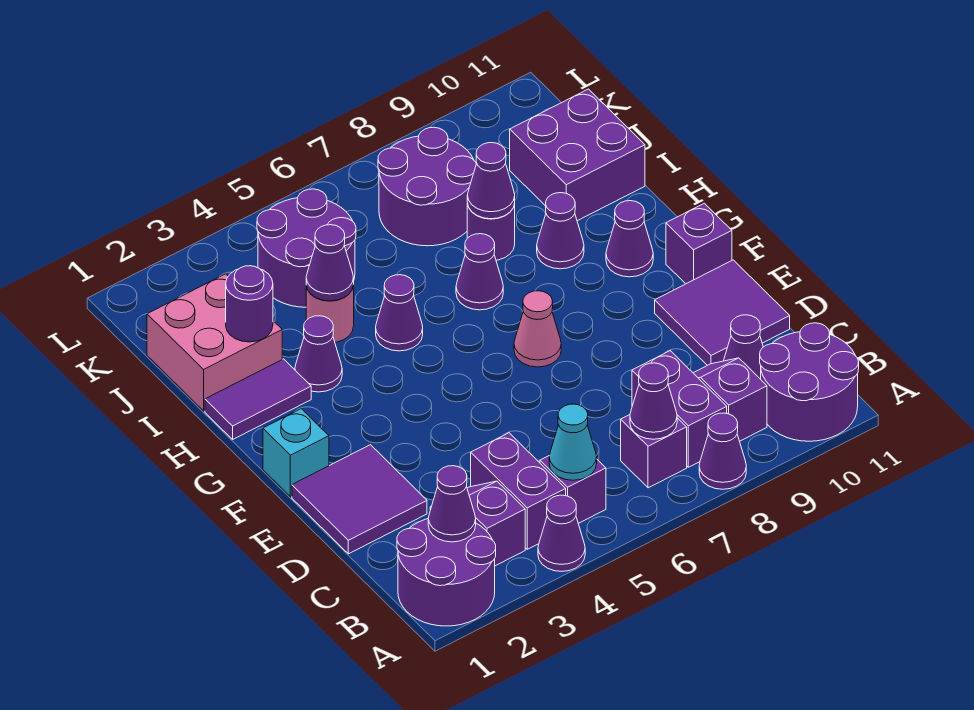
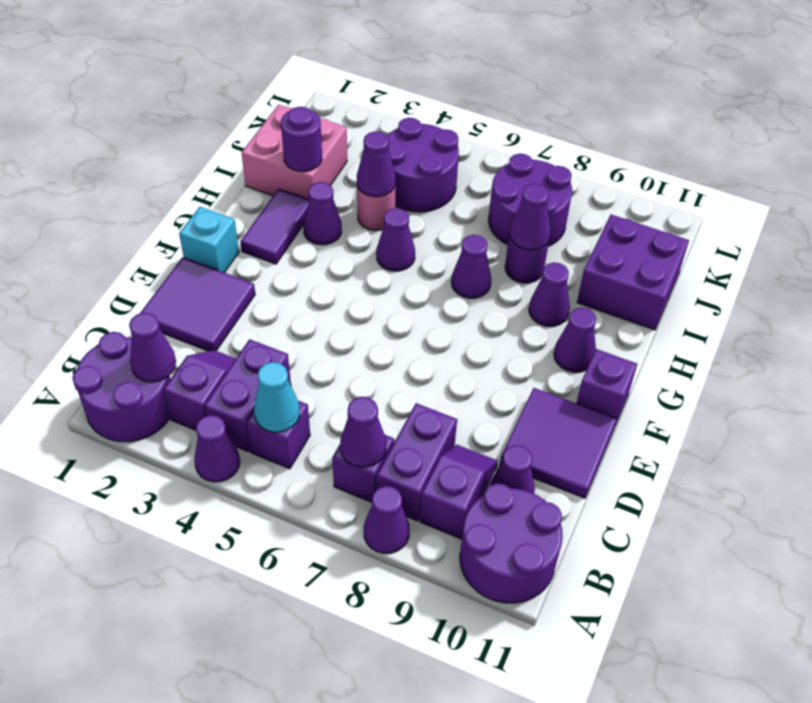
pink cone F7 level 1 -> none
purple tile H1:H2 level 1 -> purple tile G2:H2 level 1

